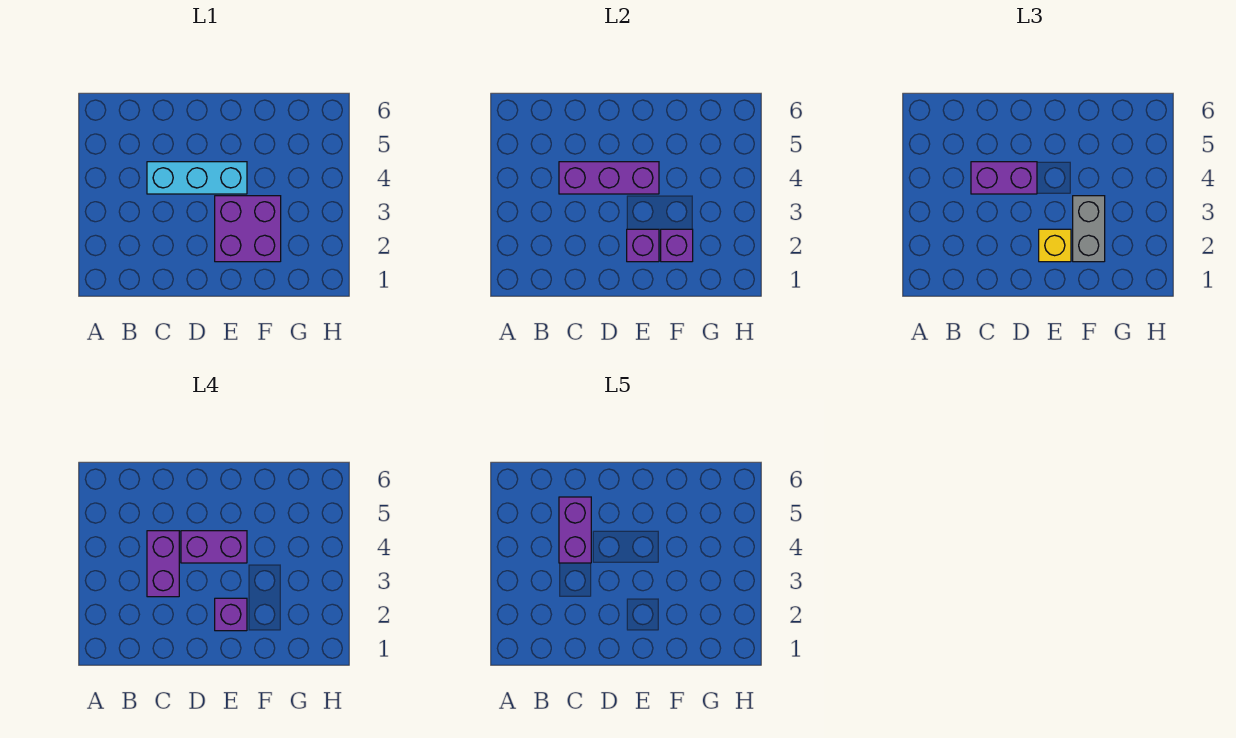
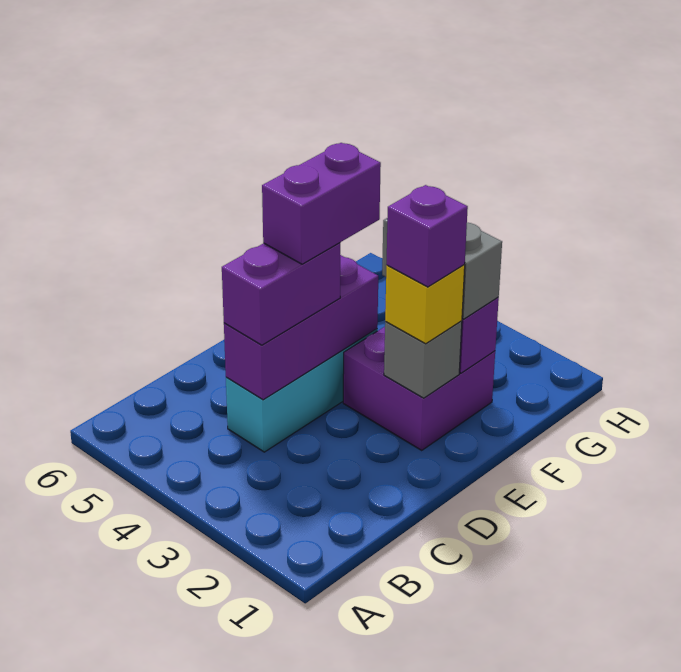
purple brick C3:C4 level 4 -> none
purple brick C4:C5 level 5 -> none
purple brick E2 level 2 -> grey brick E2 level 2

